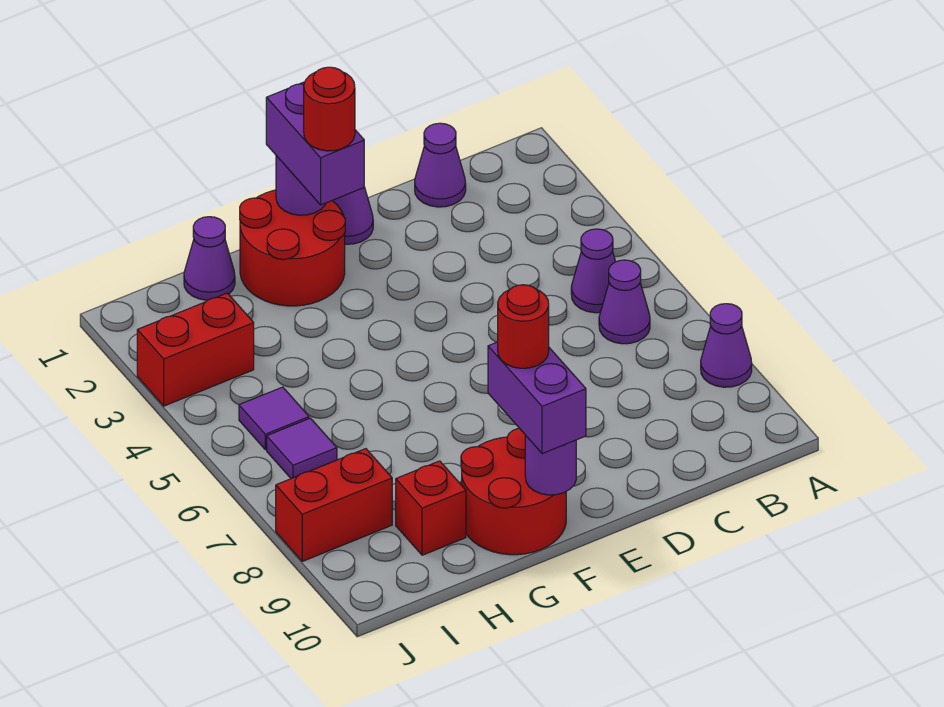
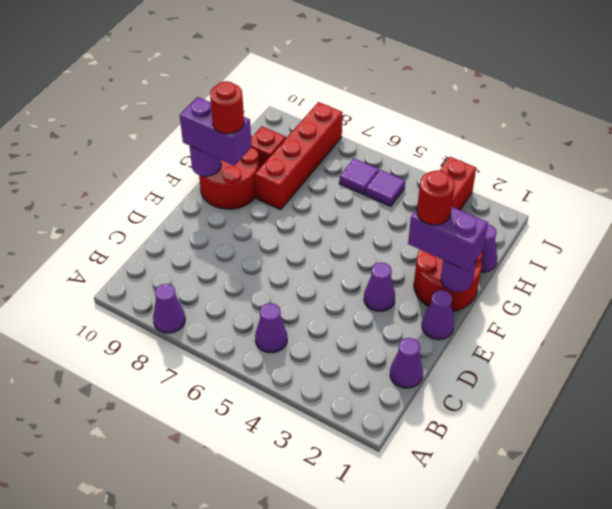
purple cone B6 level 1 -> purple cone E3 level 1
red brick I8:J8 level 1 -> red brick G8:J8 level 1

